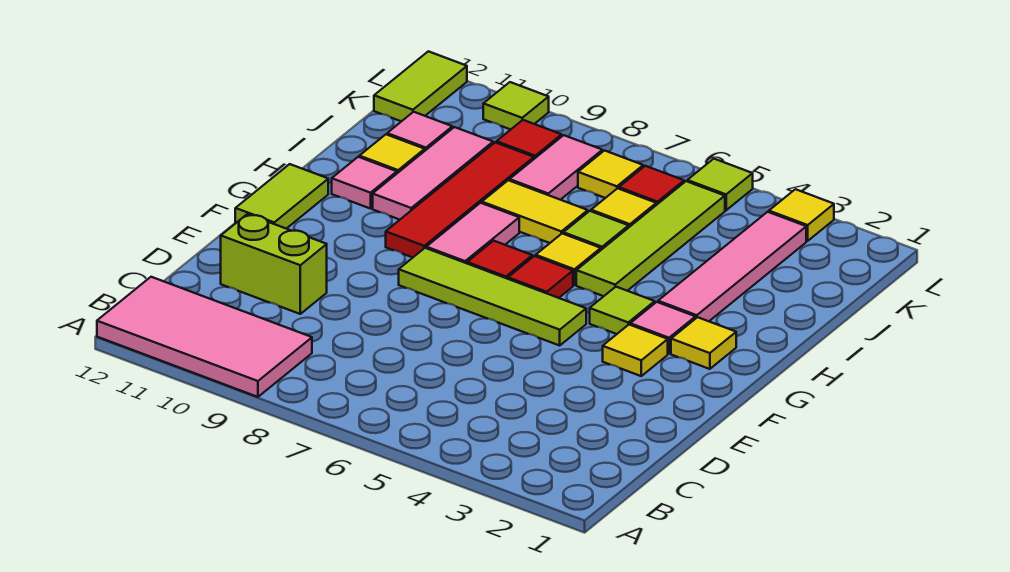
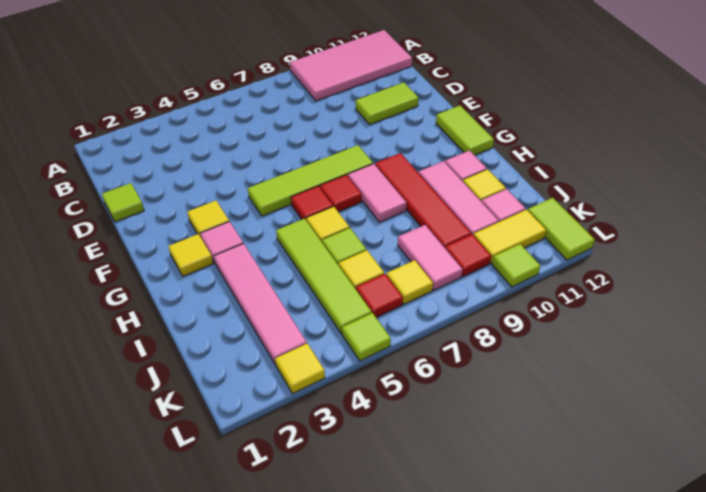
lime brick D10:D11 level 1 -> lime tile D10:D11 level 1
lime tile G4 level 1 -> lime tile D1 level 1
yellow tile I7:I8 level 1 -> yellow tile K10:K11 level 1

